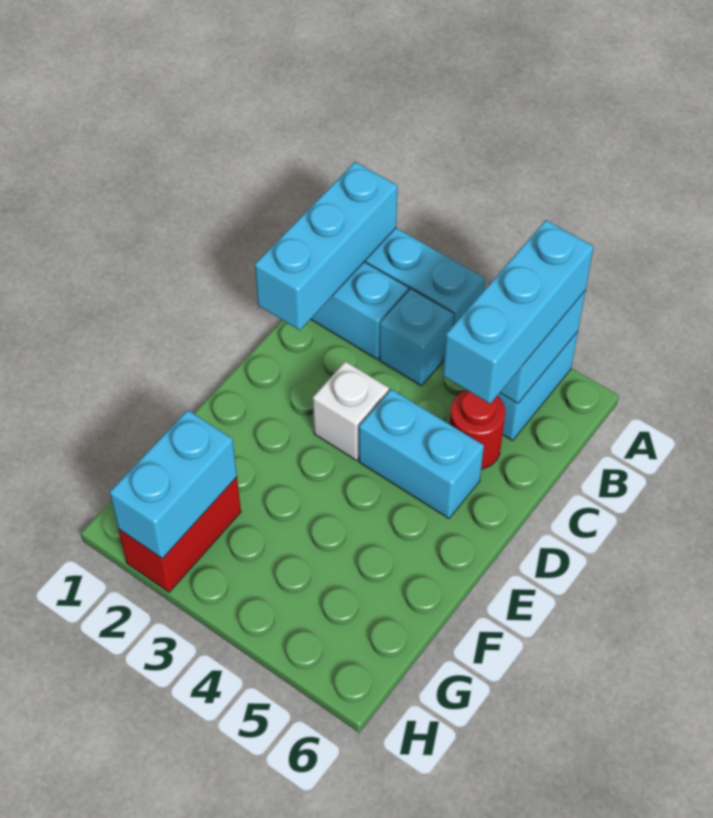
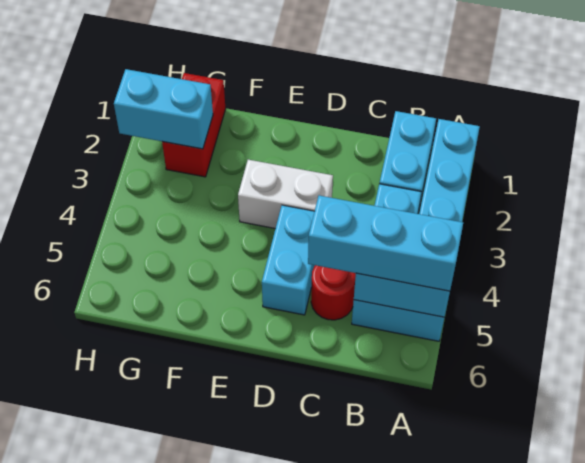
cyan brick A1:C1 level 2 -> none
white brick D3 level 1 -> white brick D3:E3 level 1
red brick G2:H2 level 1 -> red brick G1:G2 level 1

